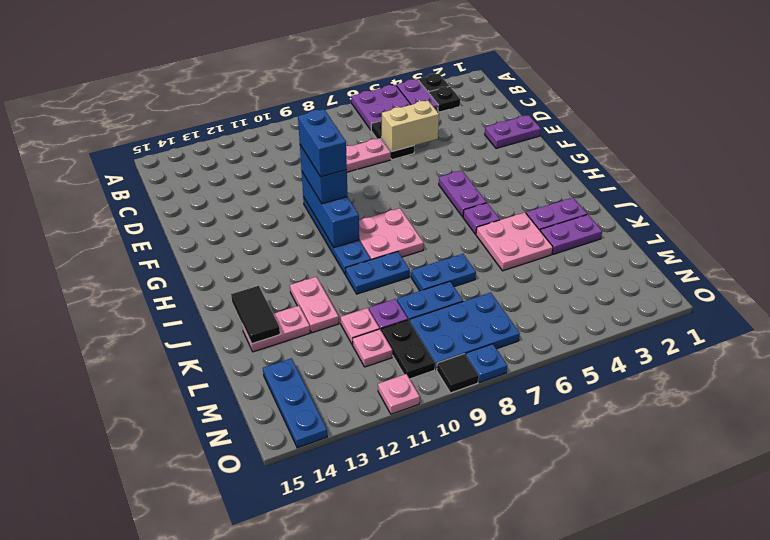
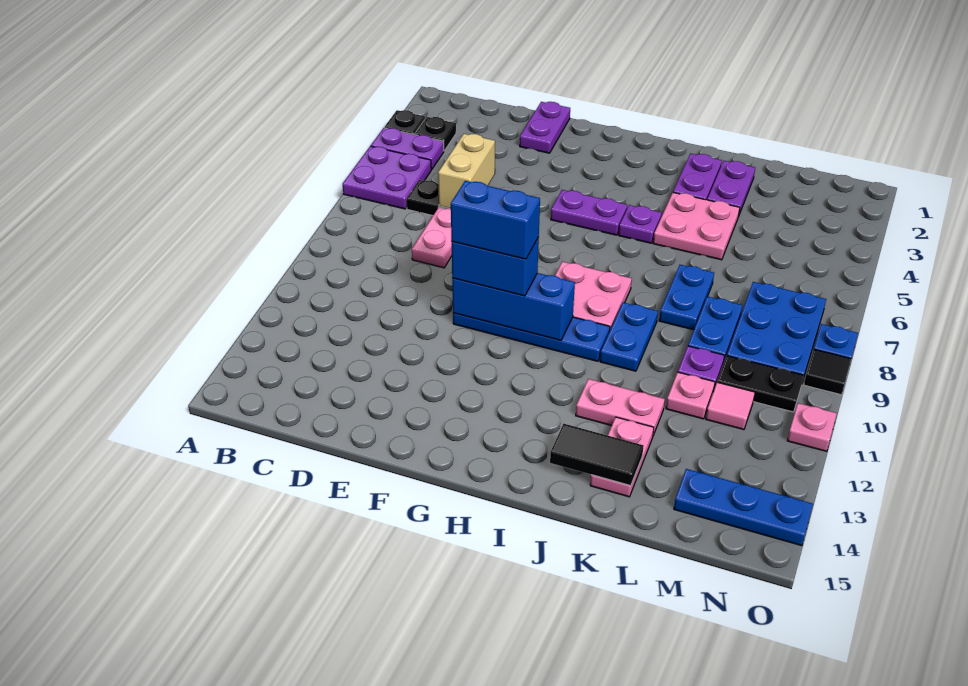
pink plate M11 level 1 -> pink tile M11 level 1

